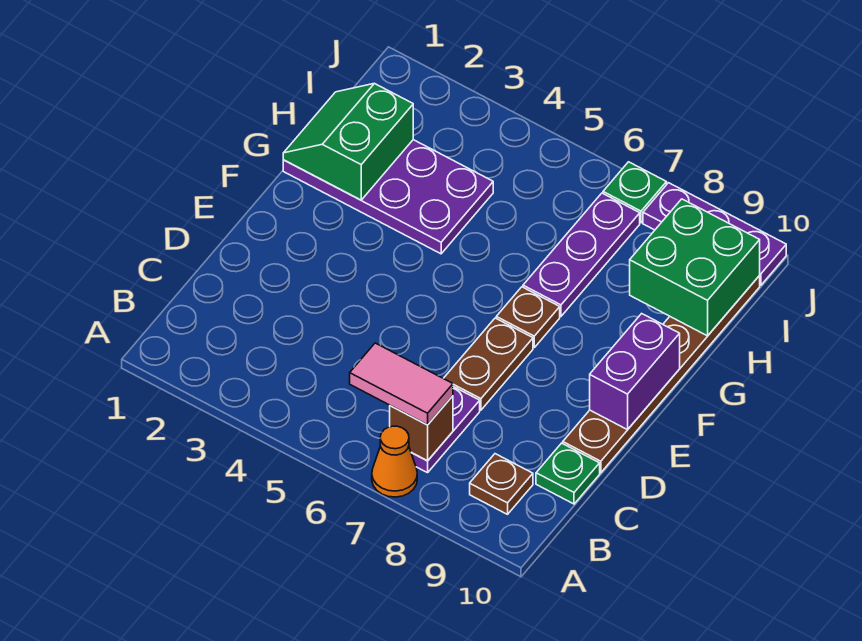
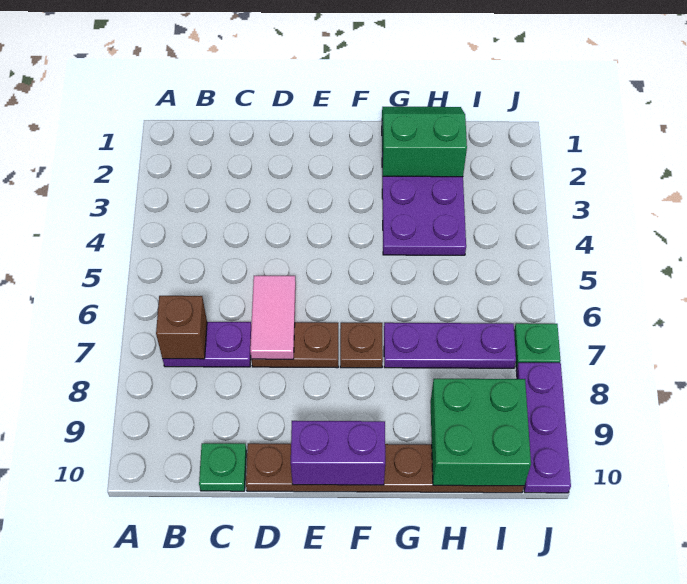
orange cone A7 level 1 -> none
pink tile B6:B7 level 3 -> pink tile D6:D7 level 2
brown plate B9 level 1 -> none

